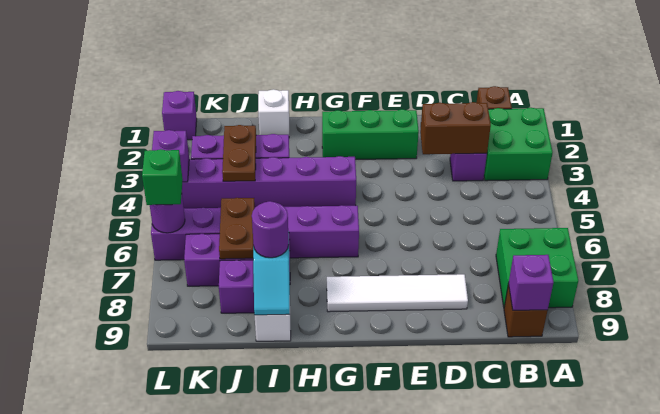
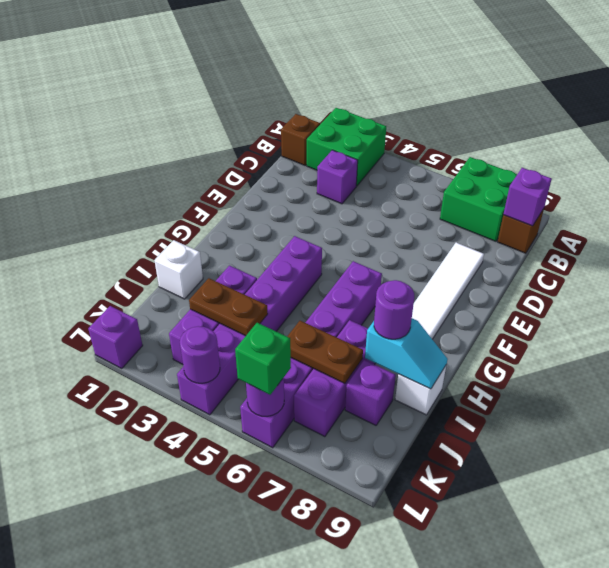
brown brick C3:D3 level 2 -> none
green brick E2:G2 level 1 -> none
purple brick L4 level 2 -> purple round brick L4 level 2

